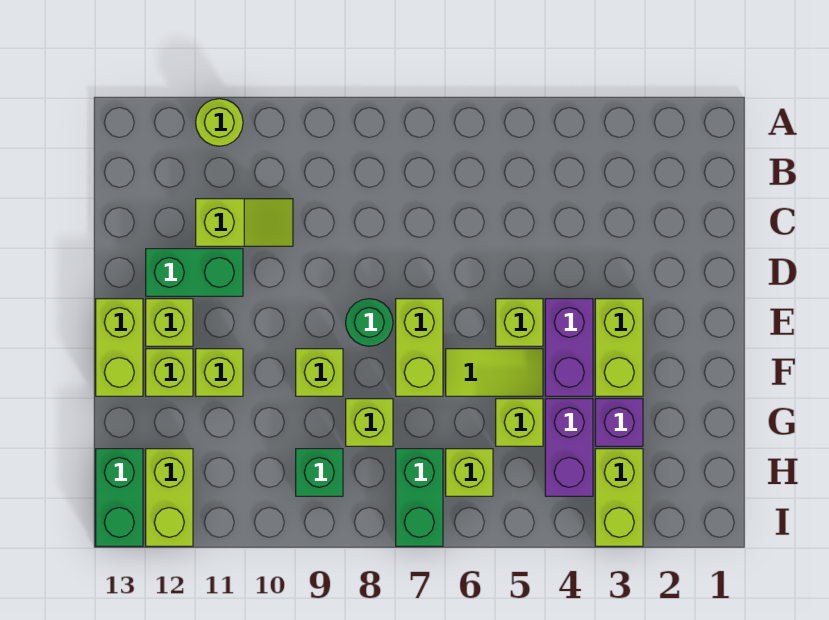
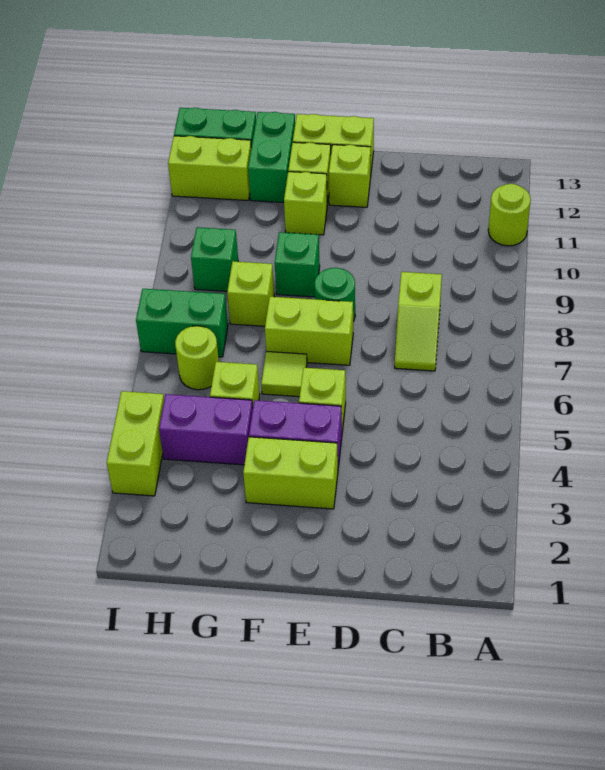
lime slope C10:C11 level 1 top 11 -> lime slope C7:C8 level 1 top 8
green brick D11:D12 level 1 -> green brick G12:G13 level 1
lime tile F5:F6 level 1 -> lime tile F6 level 1
lime brick F9 level 1 -> green brick F9 level 1
purple brick G3 level 1 -> none
lime brick H3:I3 level 1 -> lime brick I3:I4 level 1
lime brick H6 level 1 -> lime round brick H6 level 1

